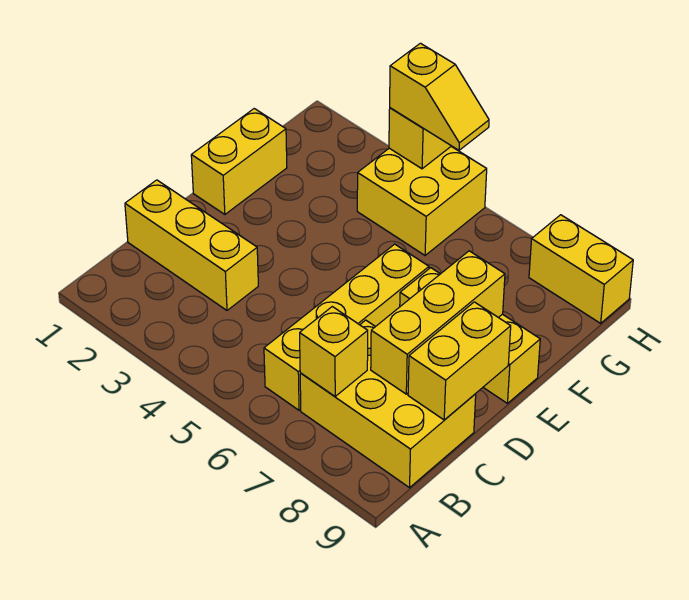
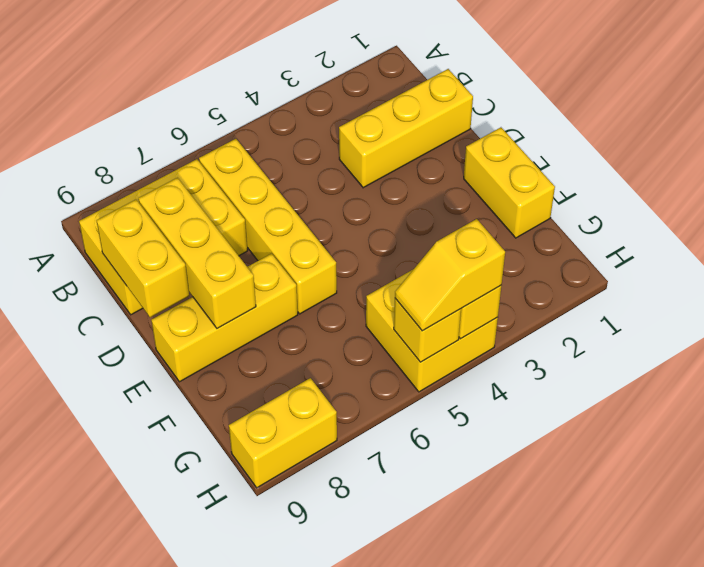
yellow brick B7 level 2 -> yellow brick H5 level 2

